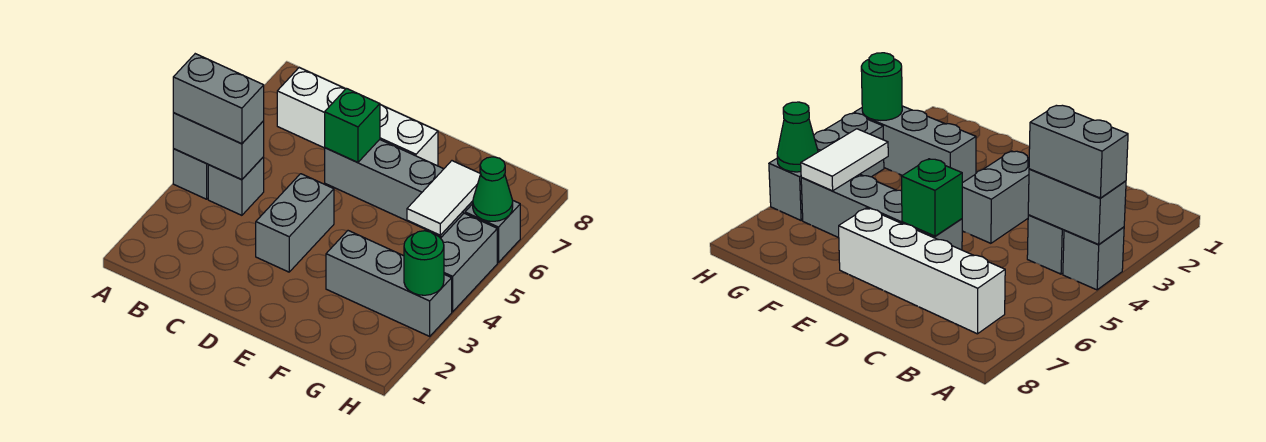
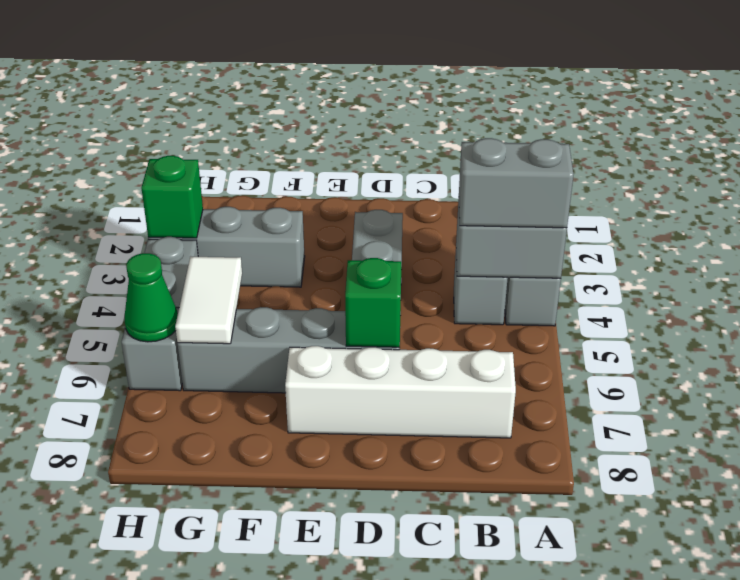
green round brick H3 level 2 -> green brick H3 level 2

